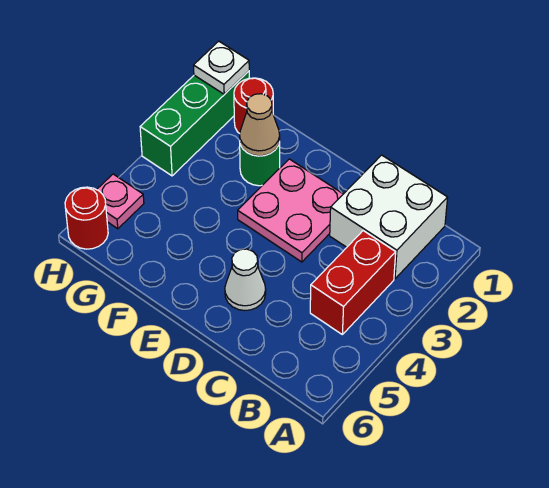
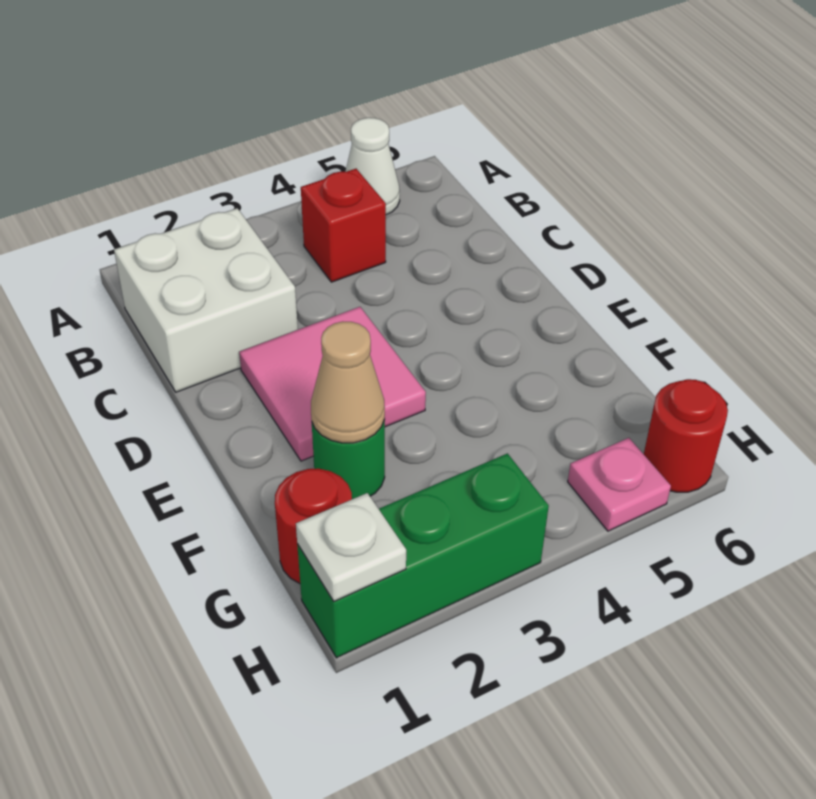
red brick B3:B4 level 1 -> red brick B4 level 1
pink plate D2:E3 level 1 -> pink tile D2:E3 level 1
white cone D5 level 1 -> white cone A5 level 1

